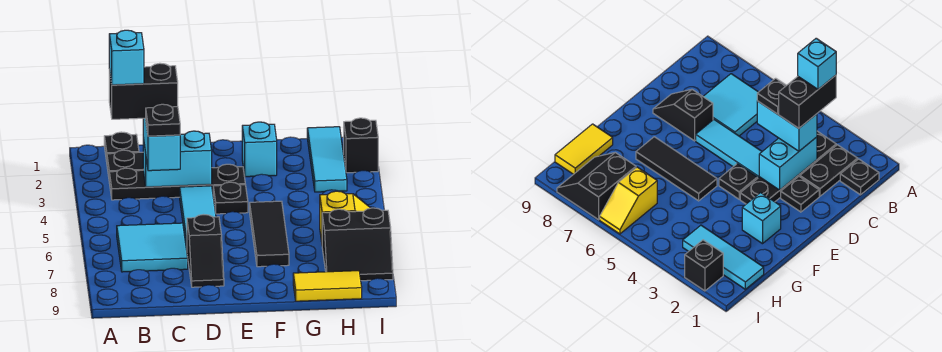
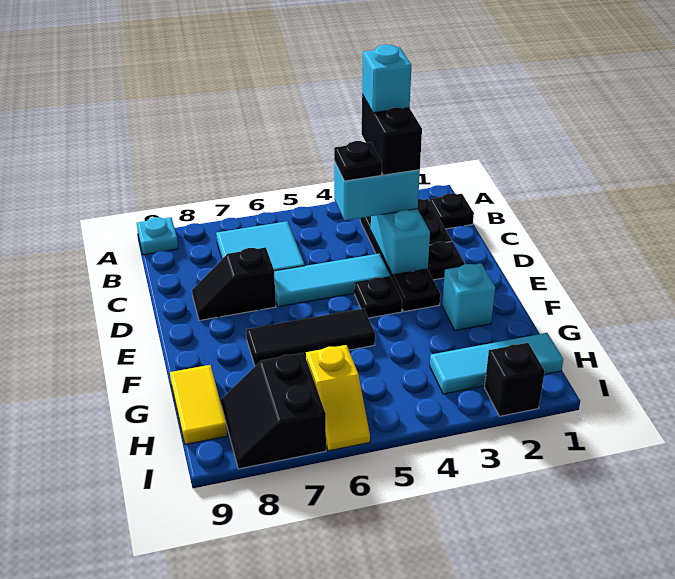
none -> cyan plate A9 level 1

